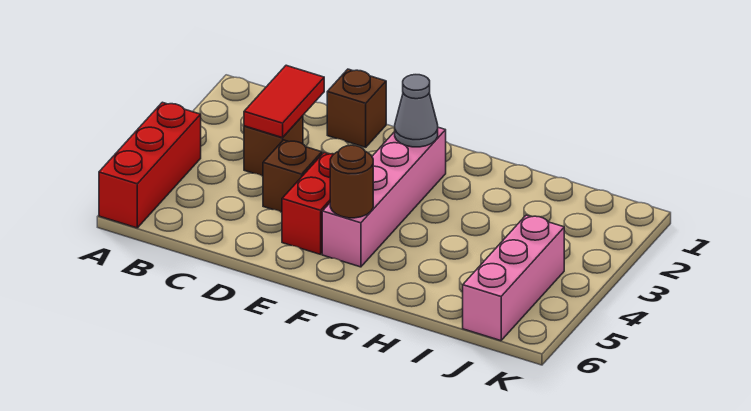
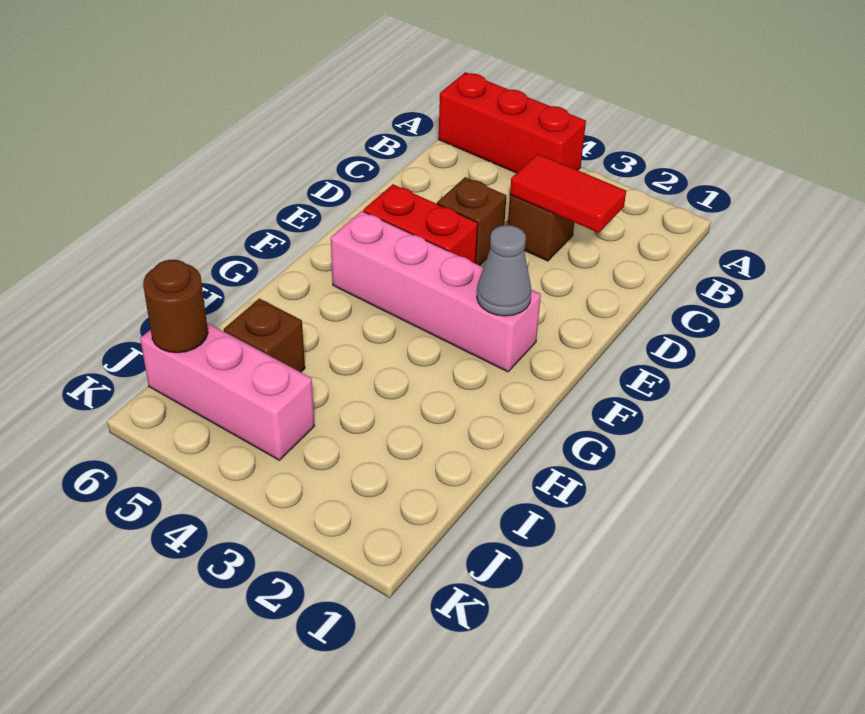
brown brick D1 level 1 -> brown brick I5 level 1
brown round brick F5 level 2 -> brown round brick J6 level 2

